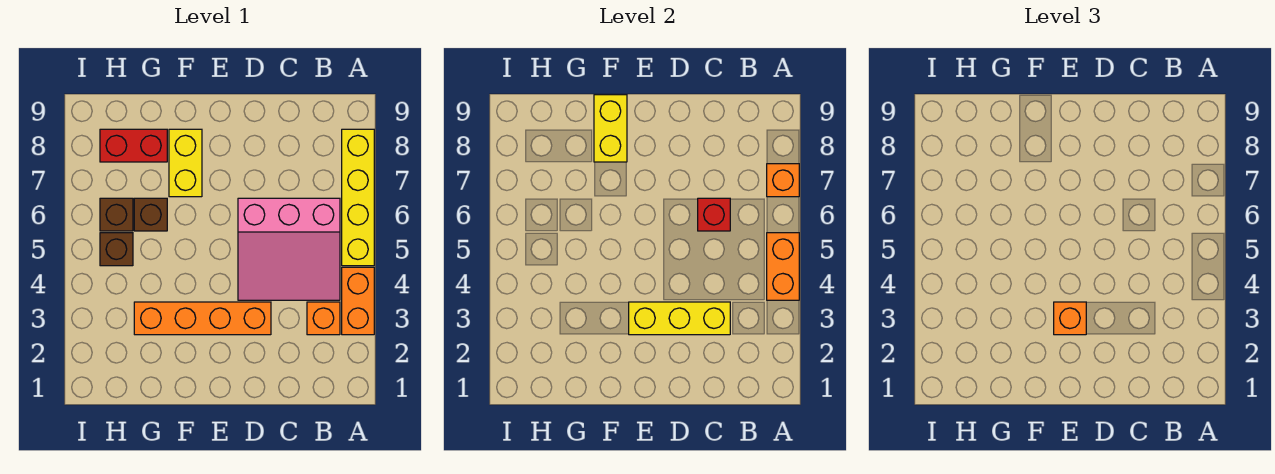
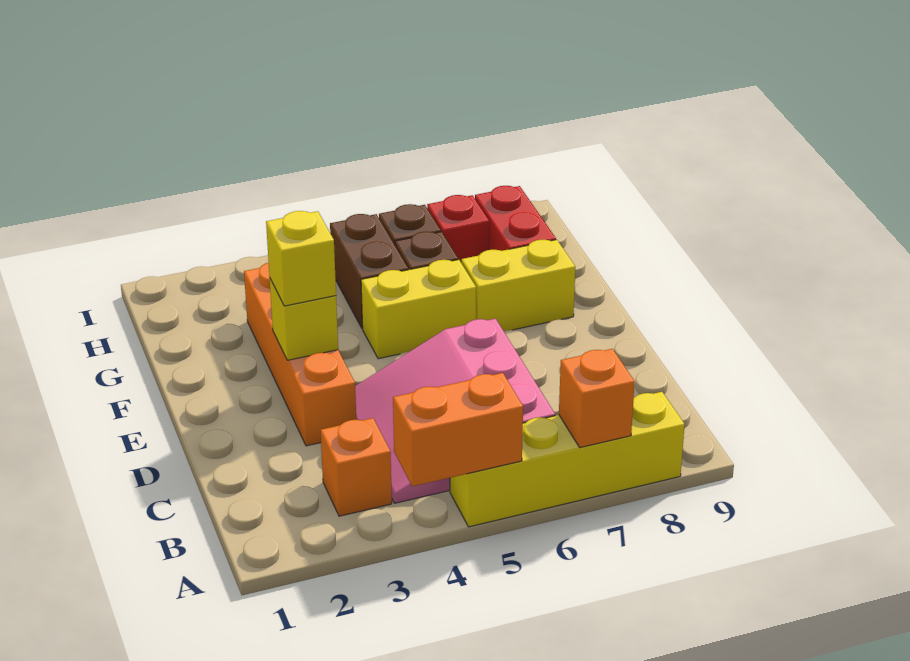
orange brick A3:A4 level 1 -> none
yellow brick C3:E3 level 2 -> yellow brick E3 level 2
red brick C6 level 2 -> red brick H7 level 1
orange brick E3 level 3 -> yellow brick E3 level 3
yellow brick F8:F9 level 2 -> yellow brick F5:F6 level 1
brown brick H5 level 1 -> brown brick G5:H5 level 1

